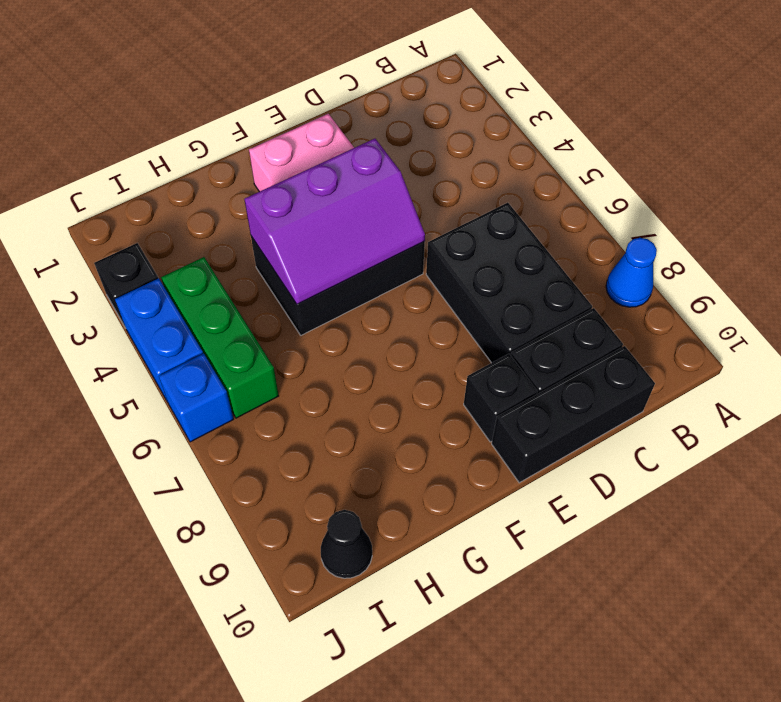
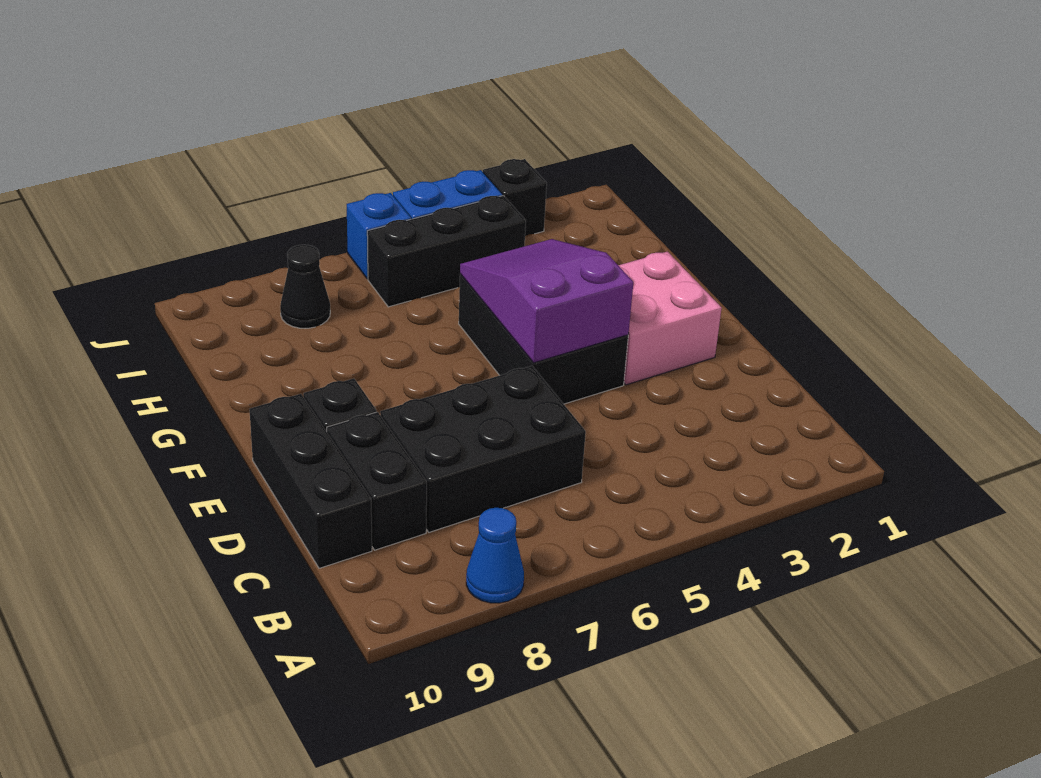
purple slope E4:G5 level 2 top 4 -> purple slope E4:G5 level 2 top E
green brick I4:I6 level 1 -> black brick I4:I6 level 1
black cone I10 level 1 -> black cone I8 level 1

